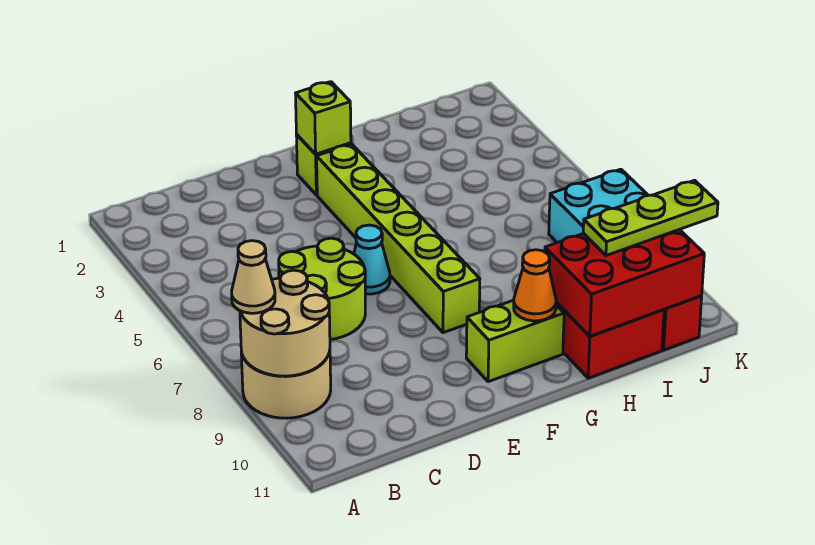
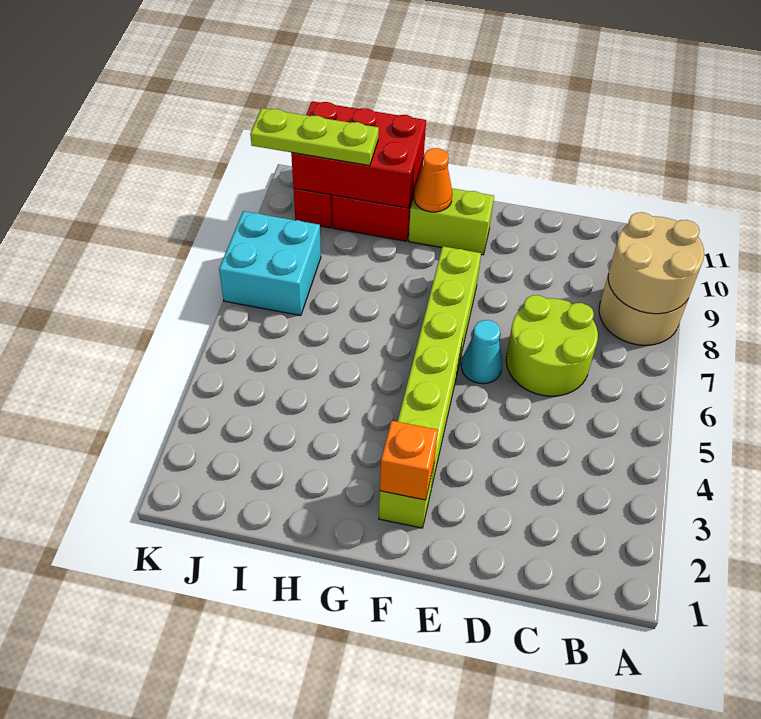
tan cone A8 level 3 -> none
lime brick F2 level 2 -> orange brick F2 level 2

